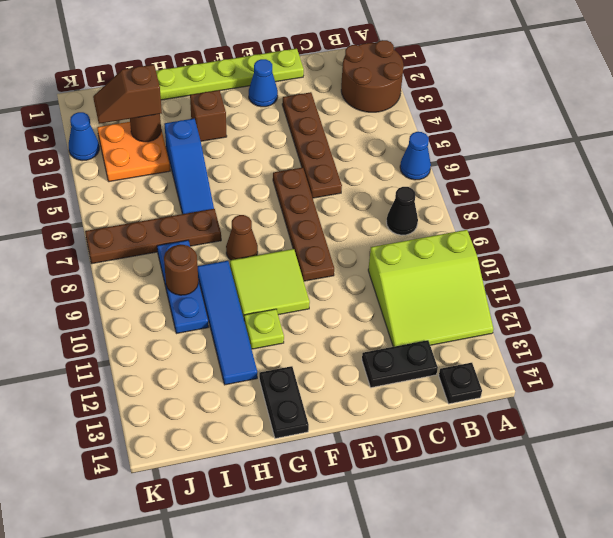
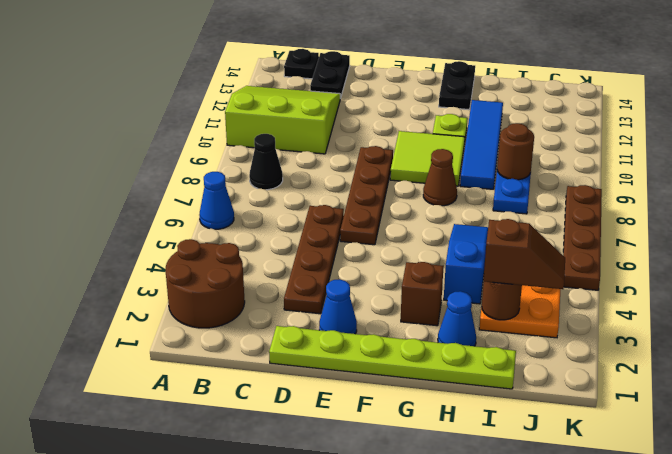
black plate C13:D13 level 1 -> black plate C13:C14 level 1
brown plate H7:K7 level 1 -> brown plate K5:K8 level 1
blue cone K3 level 1 -> blue cone H2 level 1

